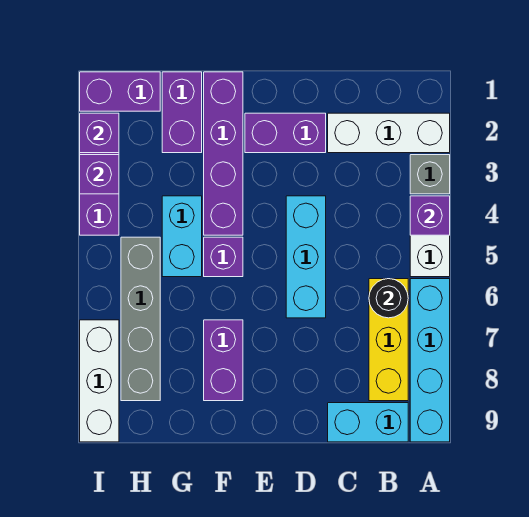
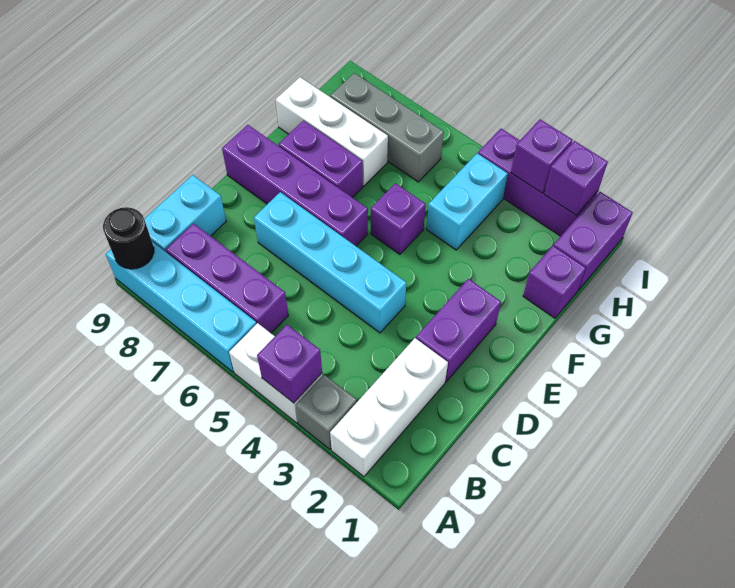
yellow brick B6:B8 level 1 -> purple brick B6:B8 level 1
black round brick B6 level 2 -> black round brick A9 level 2
cyan brick D4:D6 level 1 -> cyan brick D4:D7 level 1
purple brick F1:F4 level 1 -> purple brick E6:E9 level 1
purple brick G1:G2 level 1 -> purple brick G1 level 1
cyan brick G4:G5 level 1 -> cyan brick G4:H4 level 1
grey brick H5:H8 level 1 -> grey brick H6:H8 level 1
white brick I7:I9 level 1 -> white brick G7:G9 level 1

